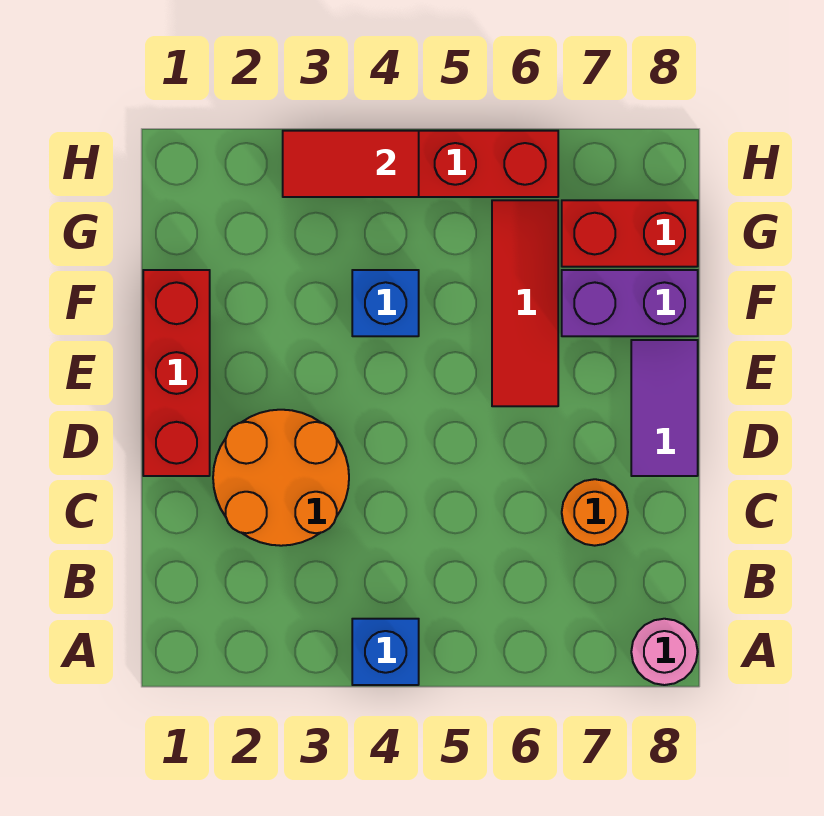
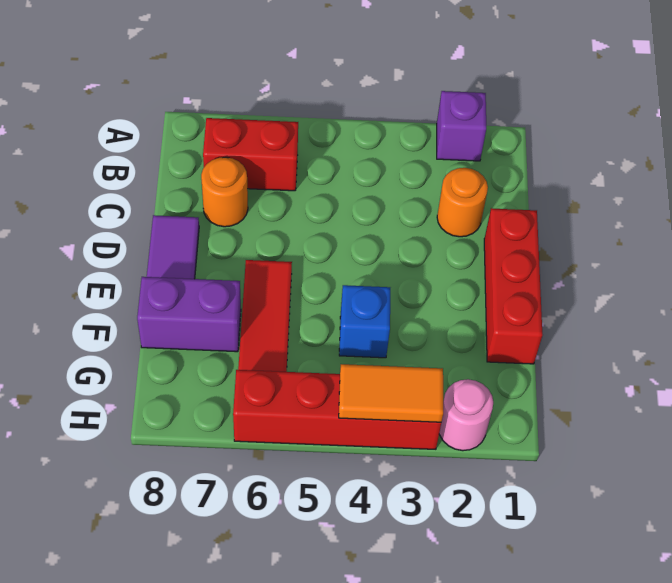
none -> purple brick A2 level 1
blue brick A4 level 1 -> none
pink round brick A8 level 1 -> pink round brick H2 level 1
orange round brick C2:D3 level 1 -> orange round brick C2 level 1
red brick G7:G8 level 1 -> red brick B6:B7 level 1
red tile H3:H4 level 2 -> orange tile H3:H4 level 2

